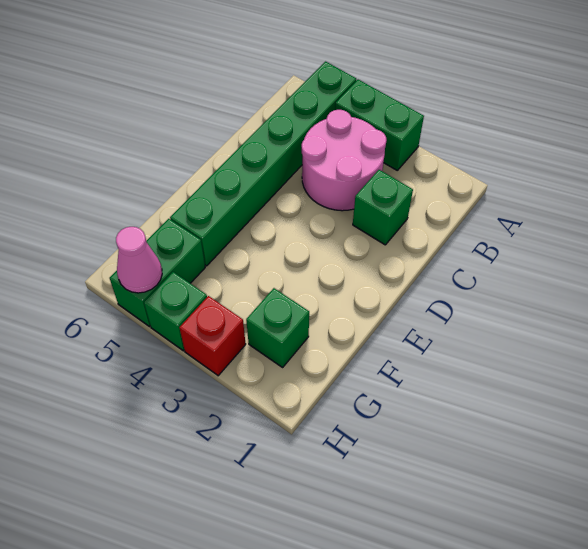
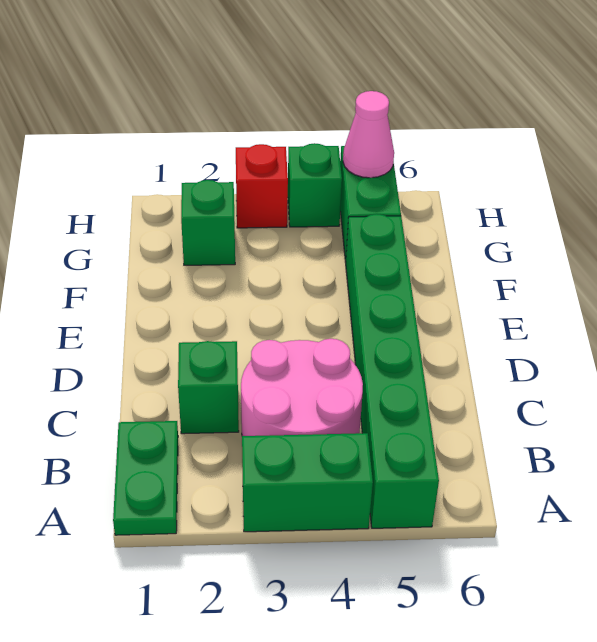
none -> green plate A1:B1 level 1

